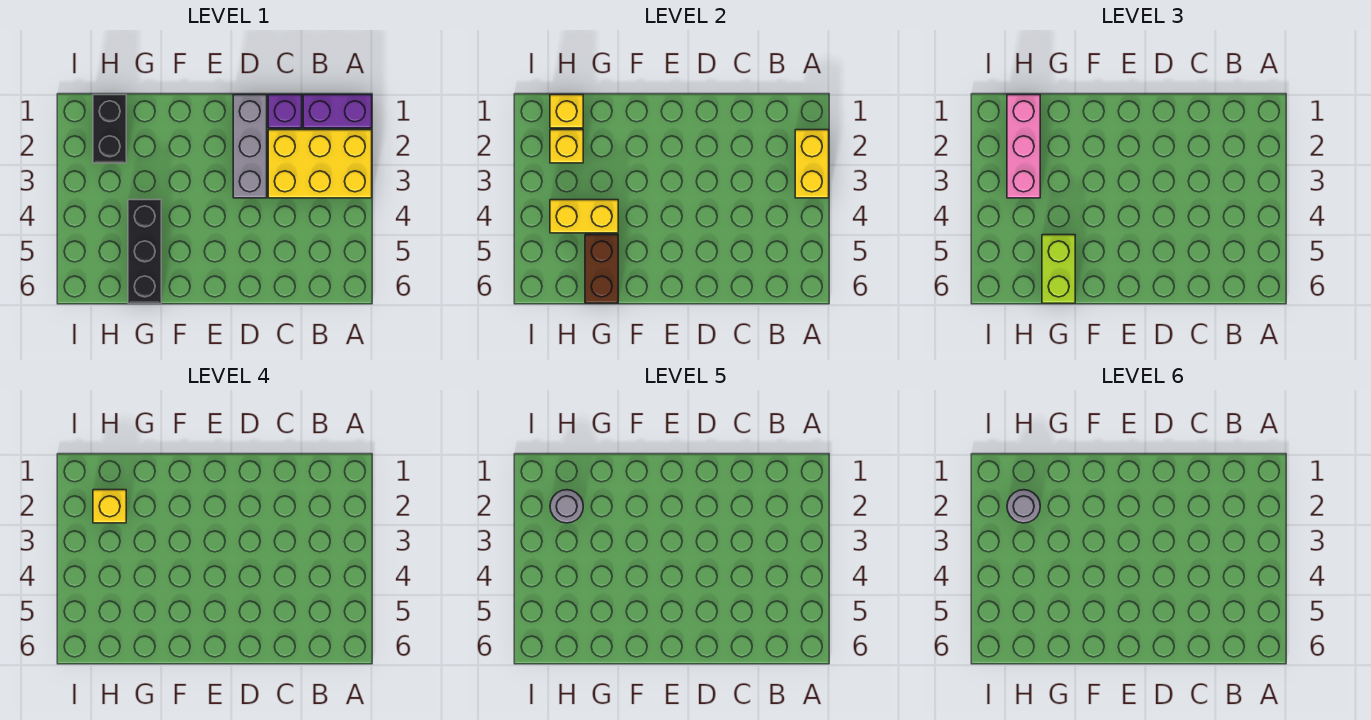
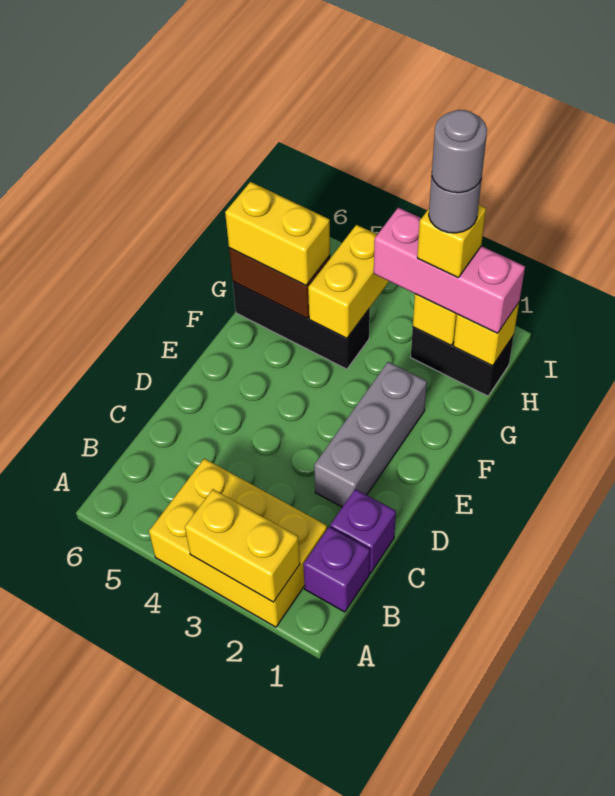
purple brick A1:B1 level 1 -> purple brick B1 level 1
yellow brick A2:C3 level 1 -> yellow brick A2:B4 level 1
grey brick D1:D3 level 1 -> grey brick D2:F2 level 1
lime brick G5:G6 level 3 -> yellow brick G5:G6 level 3

